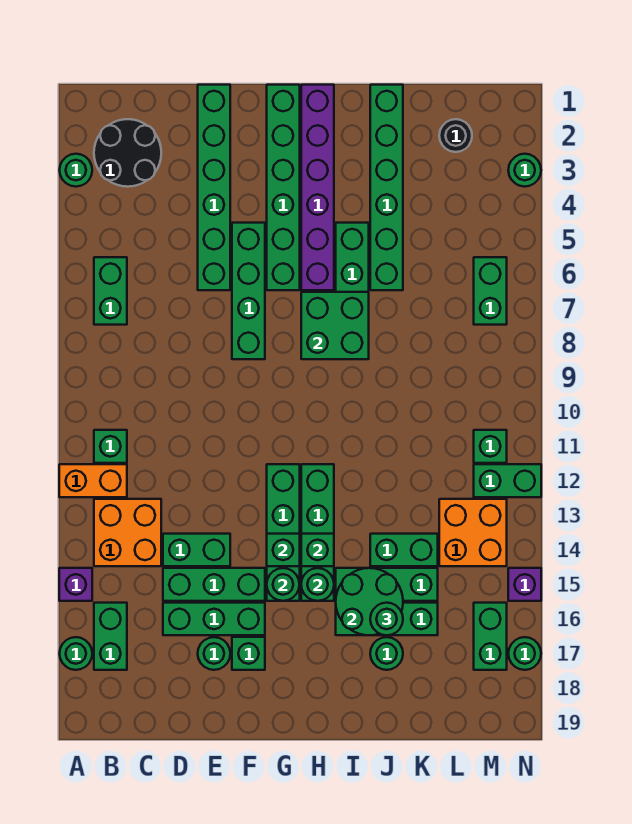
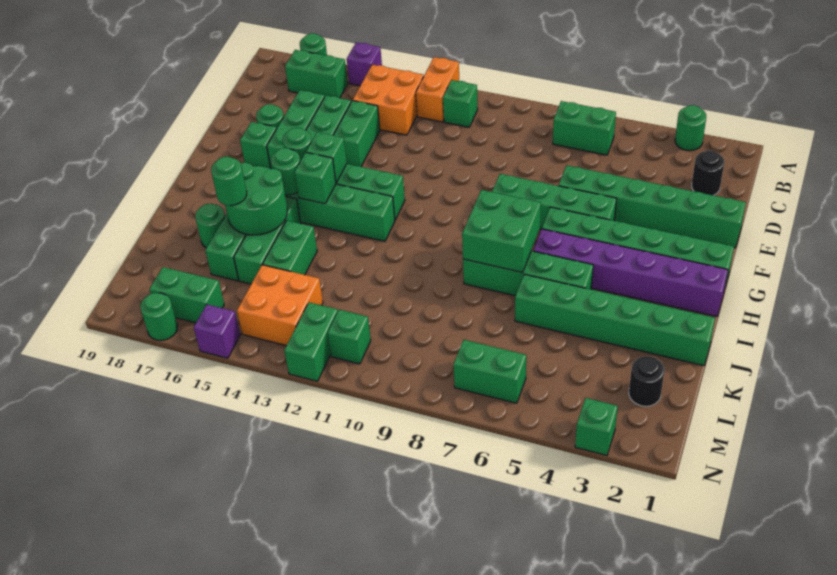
black round brick B2:C3 level 1 -> black round brick C2 level 1
green round brick N3 level 1 -> green brick N3 level 1

